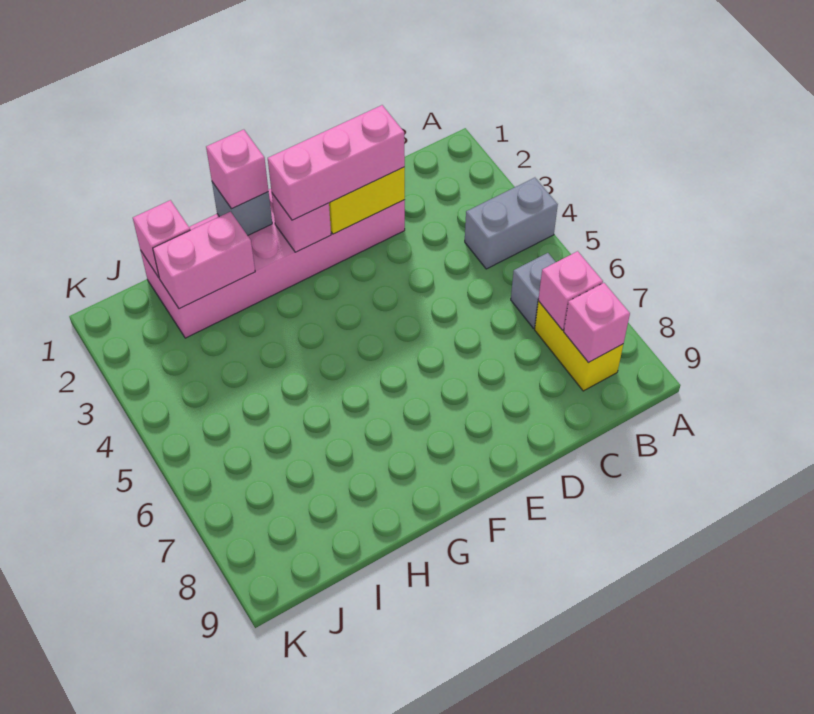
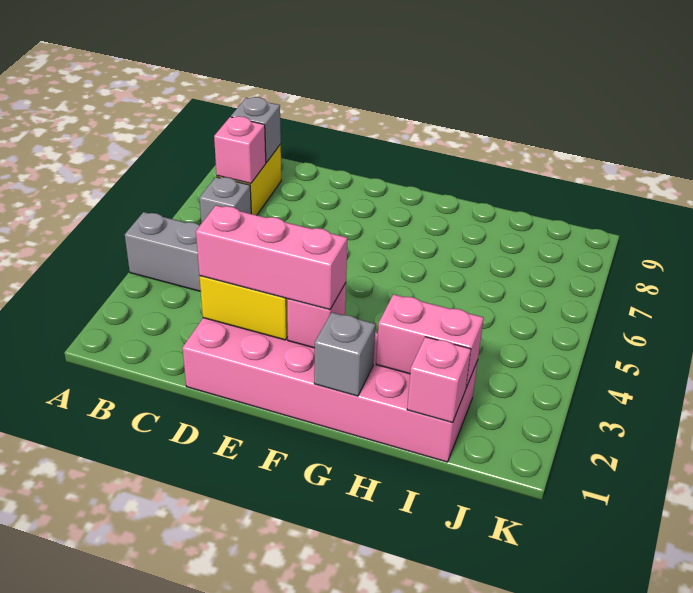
pink brick B8 level 2 -> grey brick B8 level 2
pink brick G1 level 3 -> none

